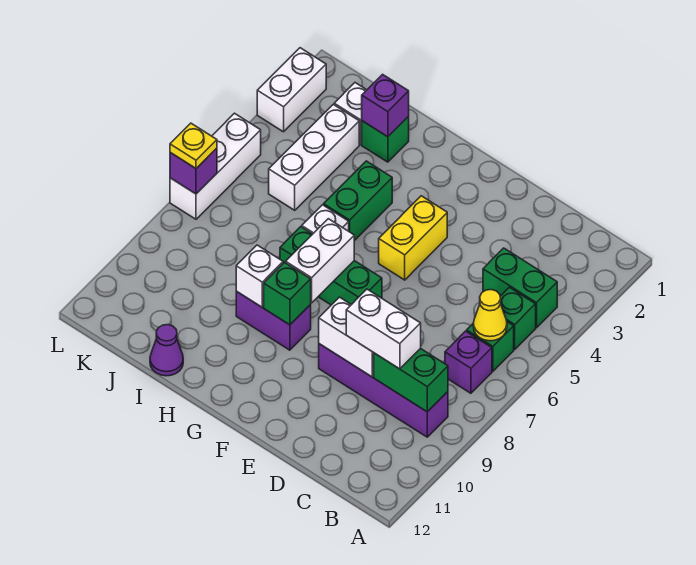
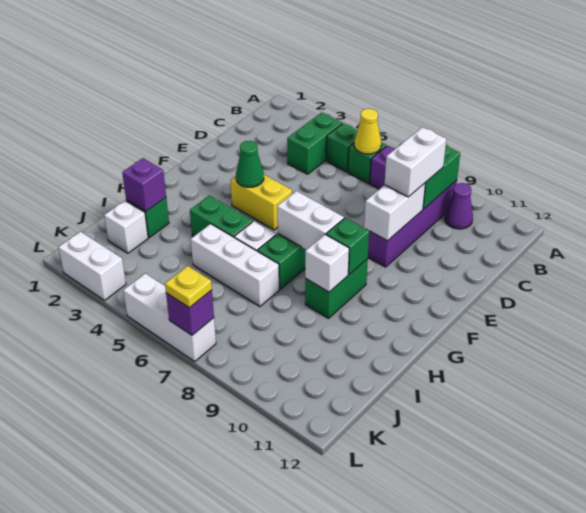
none -> green cone F4 level 2
purple brick G9:H9 level 1 -> green brick G9:H9 level 1
purple cone I12 level 1 -> purple cone B10 level 1
white brick J3:J5 level 1 -> white brick I5:I7 level 1

